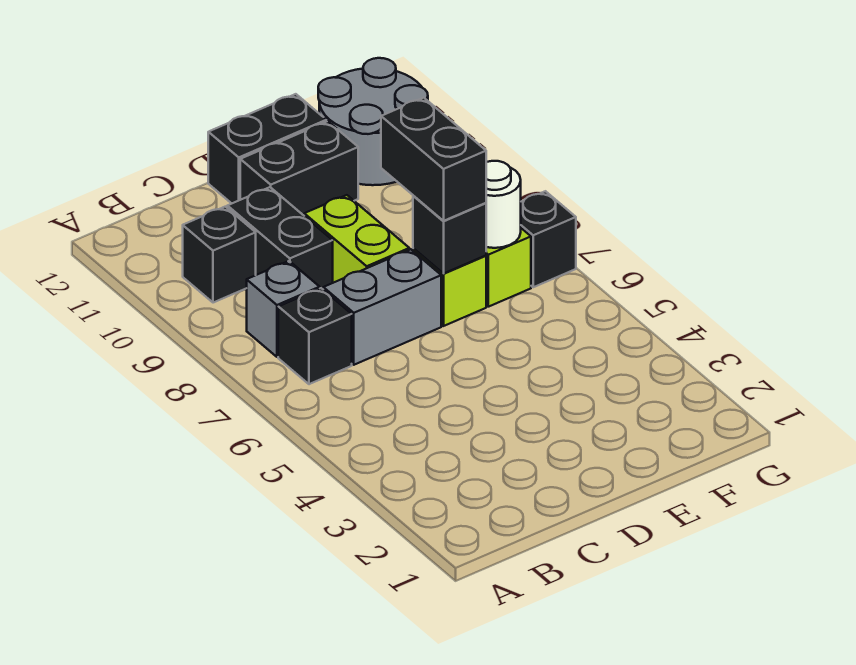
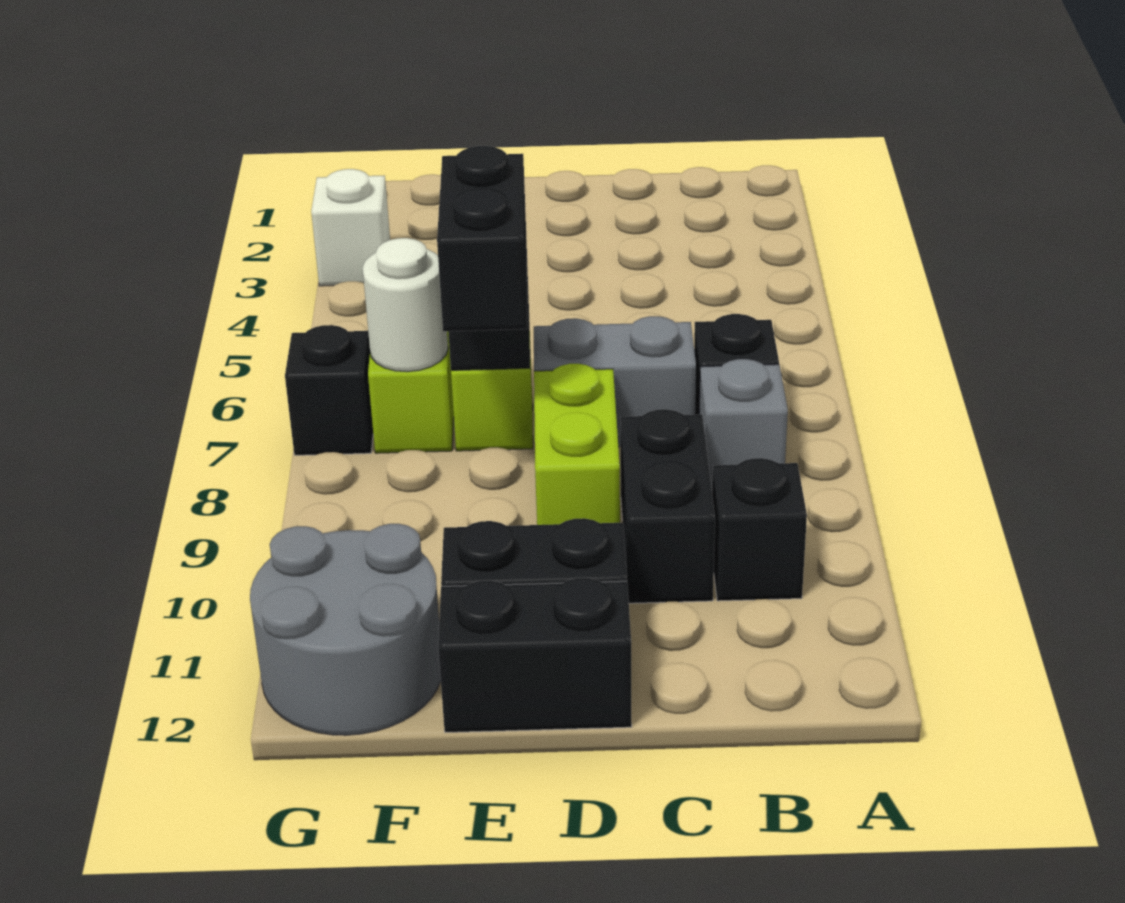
none -> white brick G3 level 1

